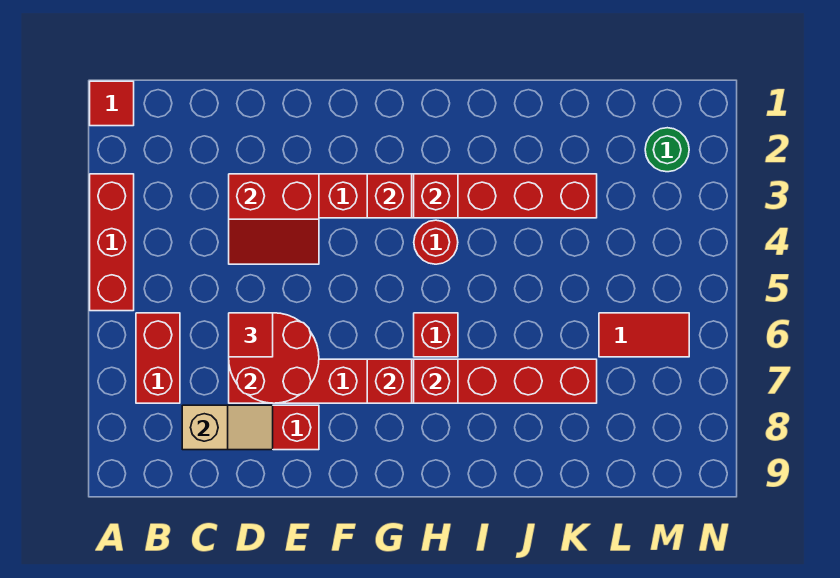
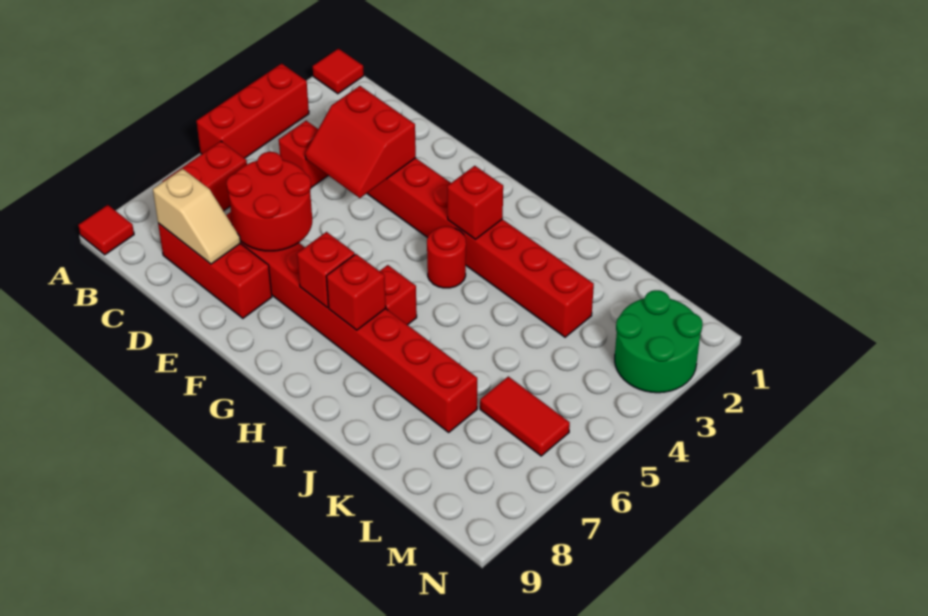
red tile D6 level 3 -> red tile A9 level 1
red brick G3 level 2 -> red brick C4 level 1
green round brick M2 level 1 -> green round brick M2:N3 level 1

